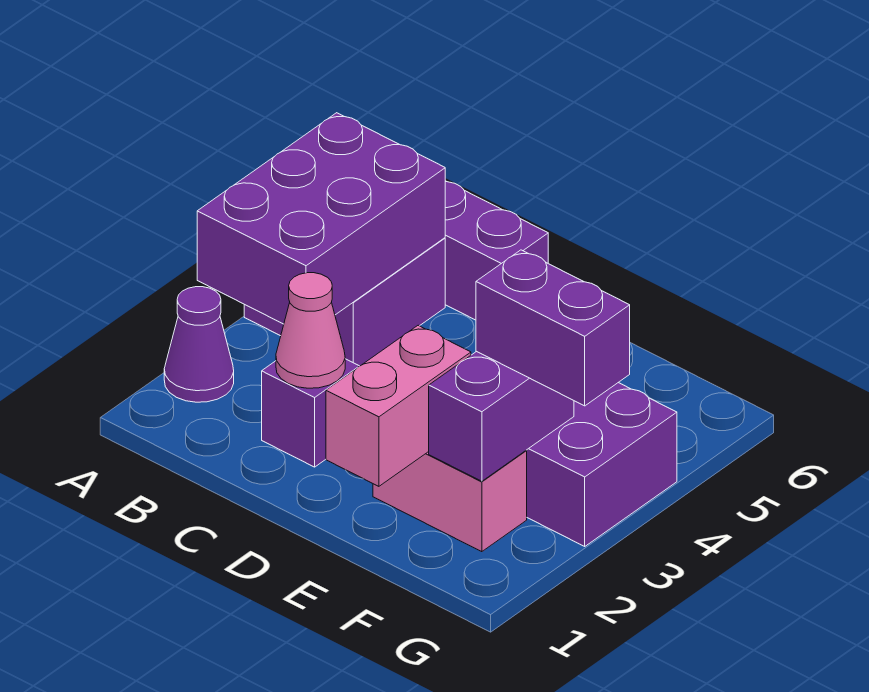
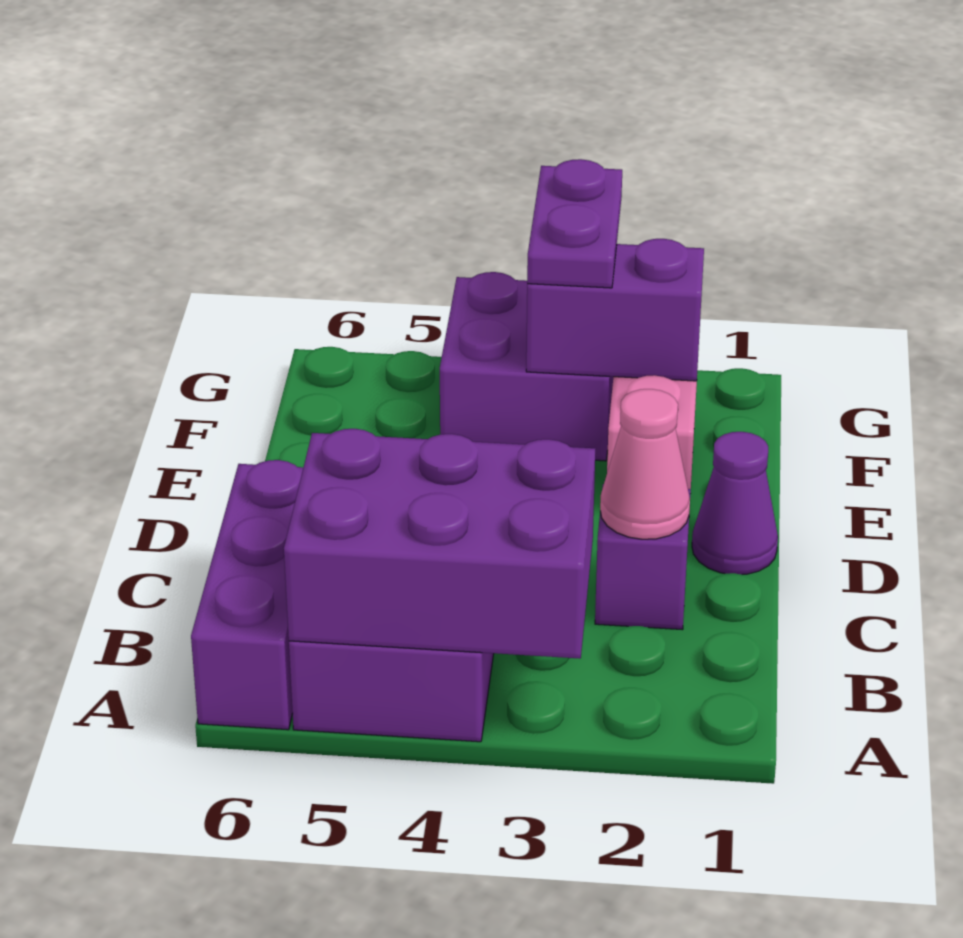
purple cone A2 level 1 -> purple cone D1 level 1
pink brick E1:E2 level 2 -> none
purple brick F3:G3 level 3 -> purple plate F3:G3 level 3

